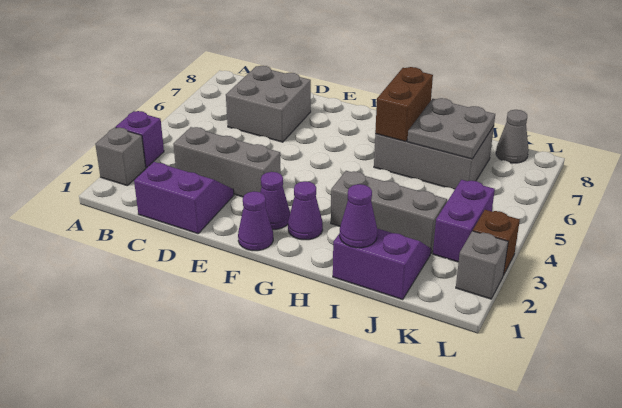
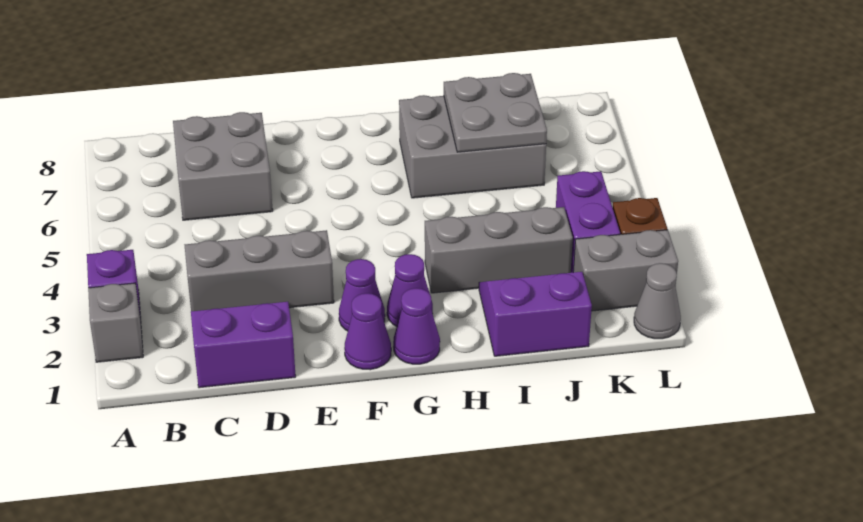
brown brick H6:H7 level 2 -> none
purple cone I1 level 2 -> purple cone G1 level 1
grey cone K8 level 1 -> grey cone L1 level 1
grey brick L2 level 1 -> grey brick K2:L2 level 1

